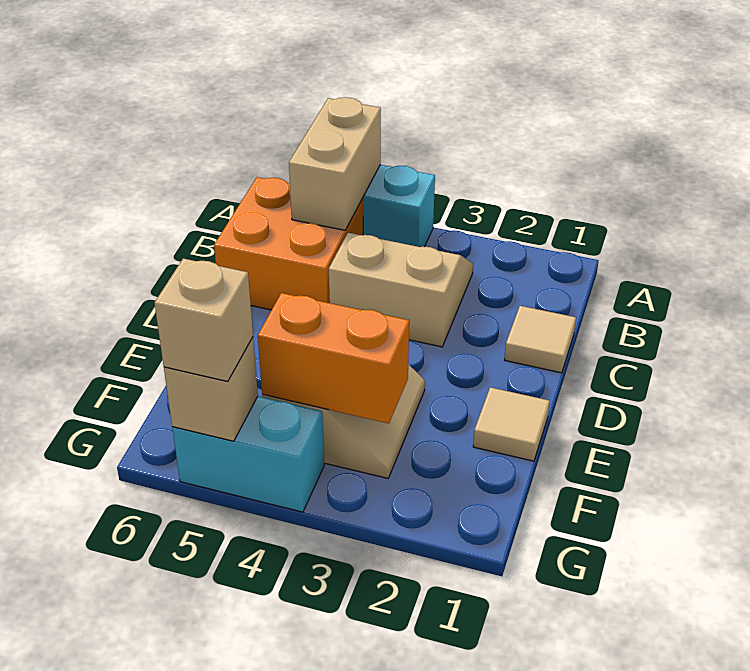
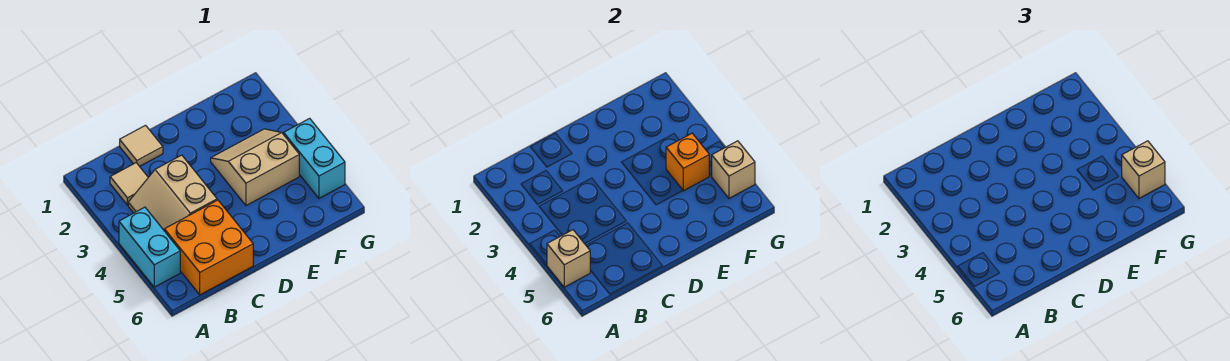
tan brick A5:B5 level 2 -> tan brick A5 level 2
tan tile E1 level 1 -> tan tile B2 level 1
orange brick F3:F4 level 2 -> orange brick F4 level 2

